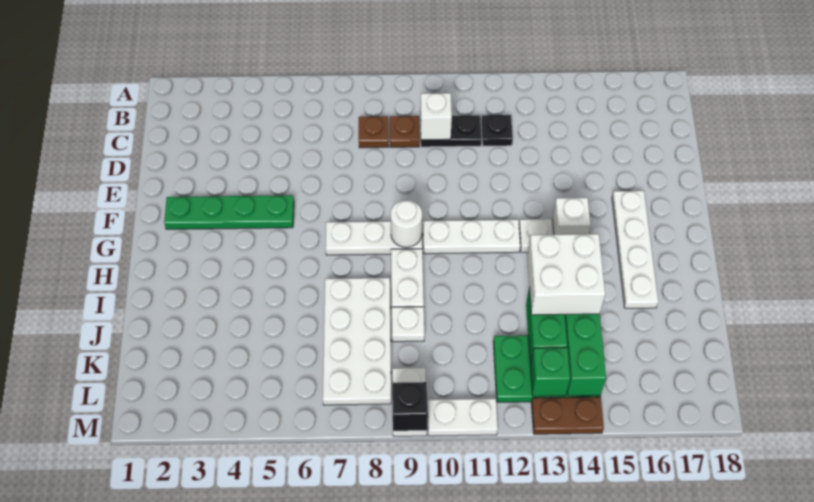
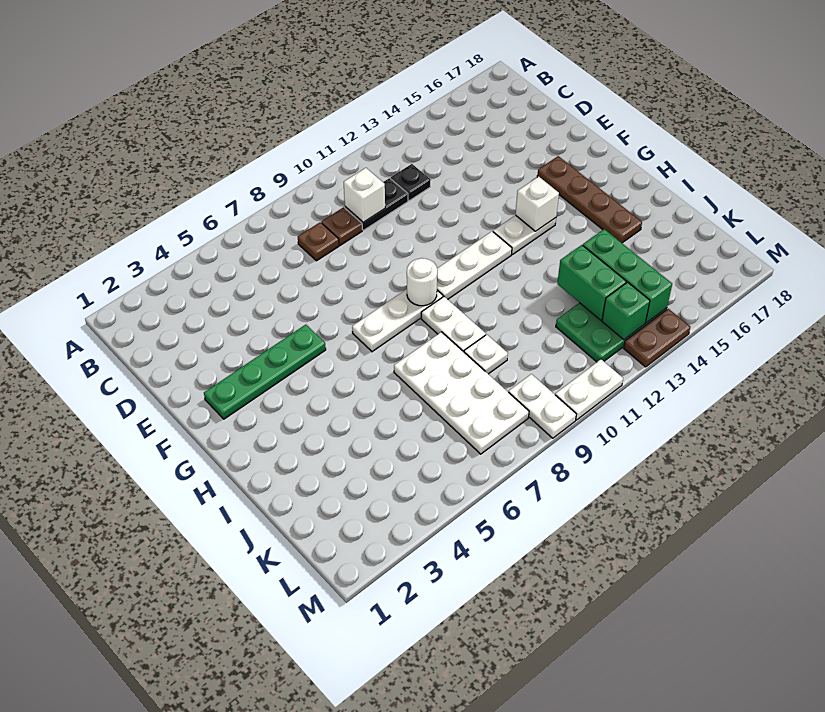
white plate F16:I16 level 1 -> brown plate F16:I16 level 1
white brick I13:J14 level 3 -> none
black brick M9 level 2 -> none

